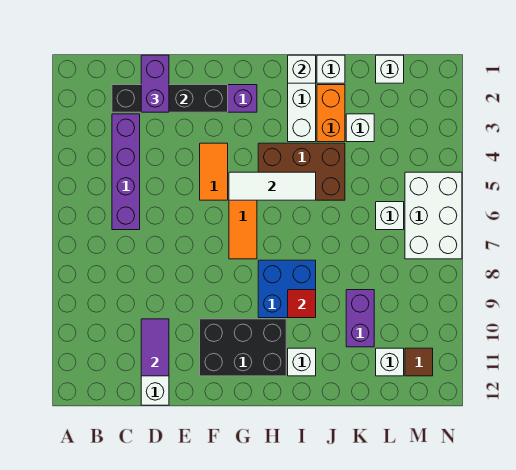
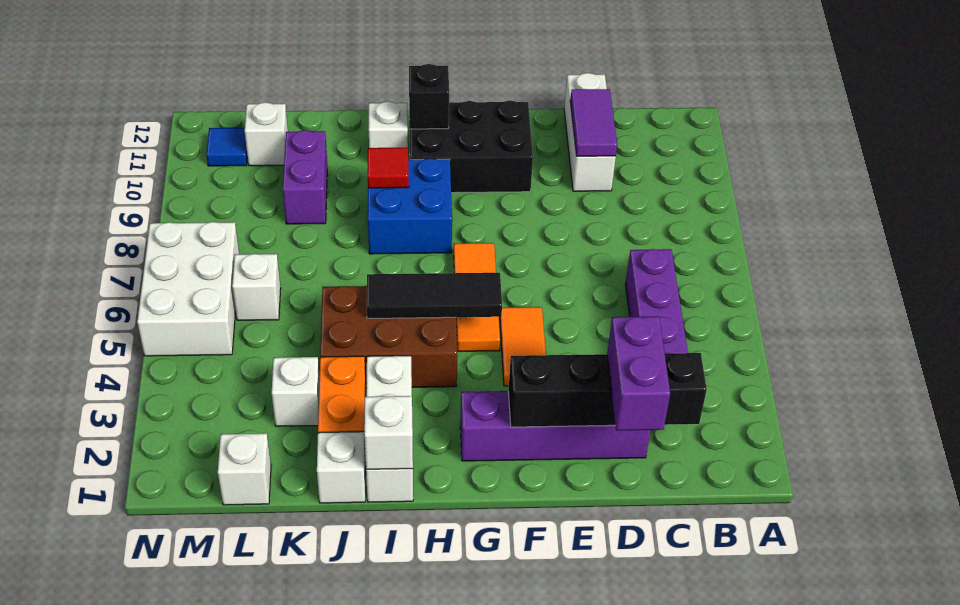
white tile G5:I5 level 2 -> black tile G5:I5 level 2
none -> black brick H11 level 2
brown tile M11 level 1 -> blue tile M11 level 1

